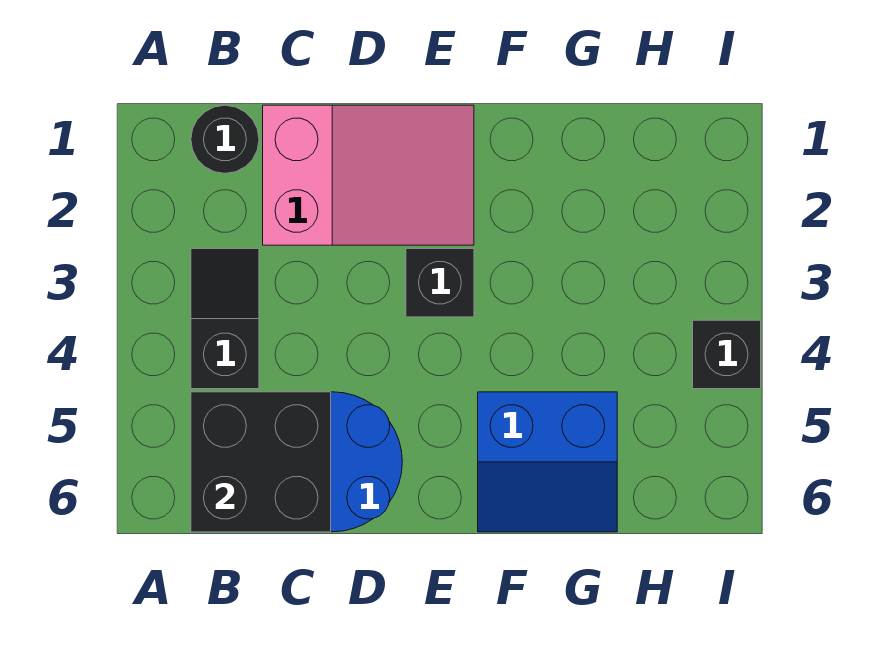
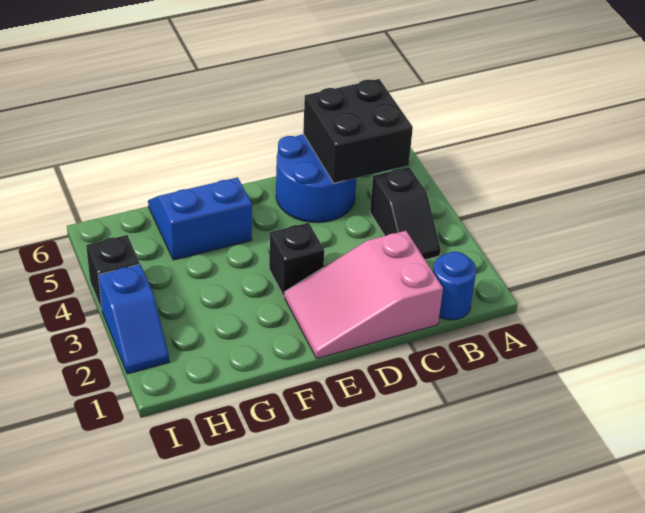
black round brick B1 level 1 -> blue round brick B1 level 1
none -> blue slope I2:I3 level 1 top 3

